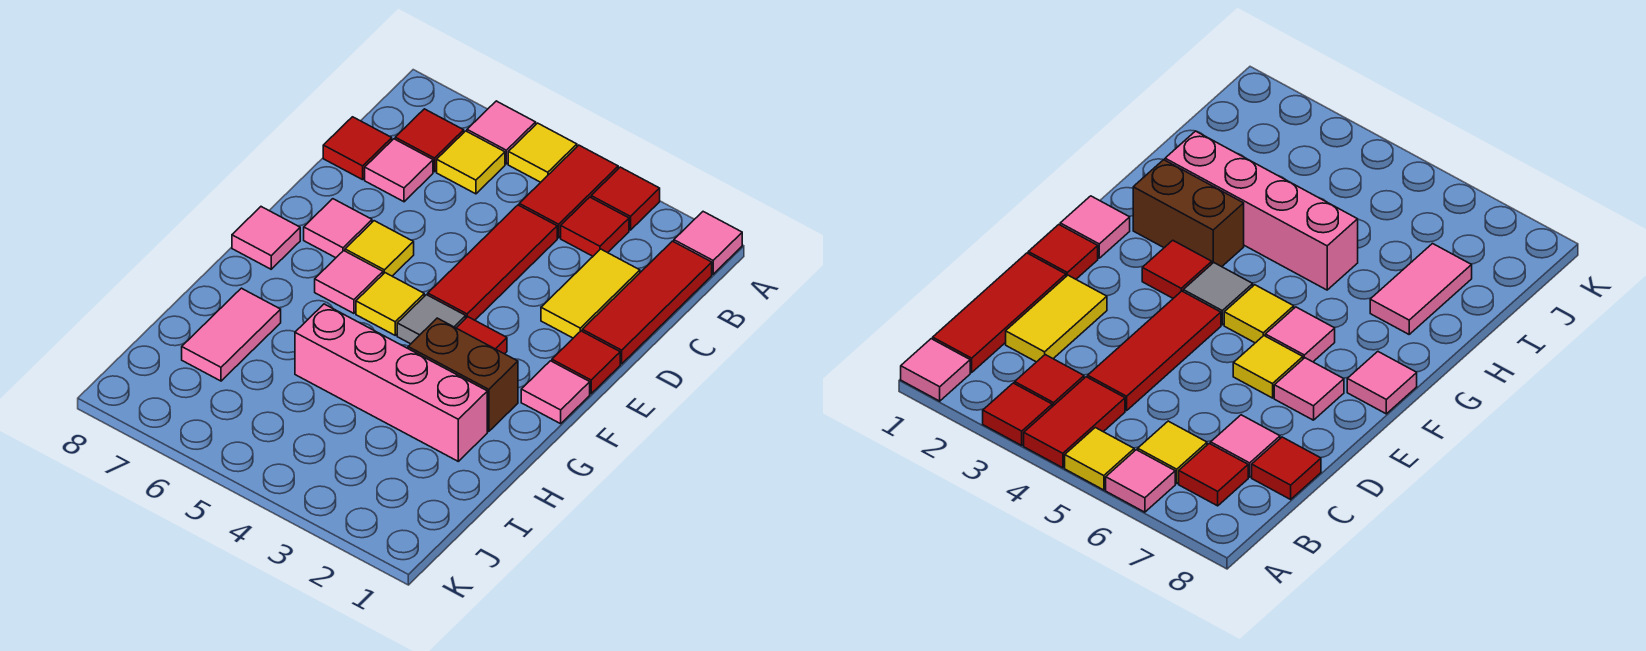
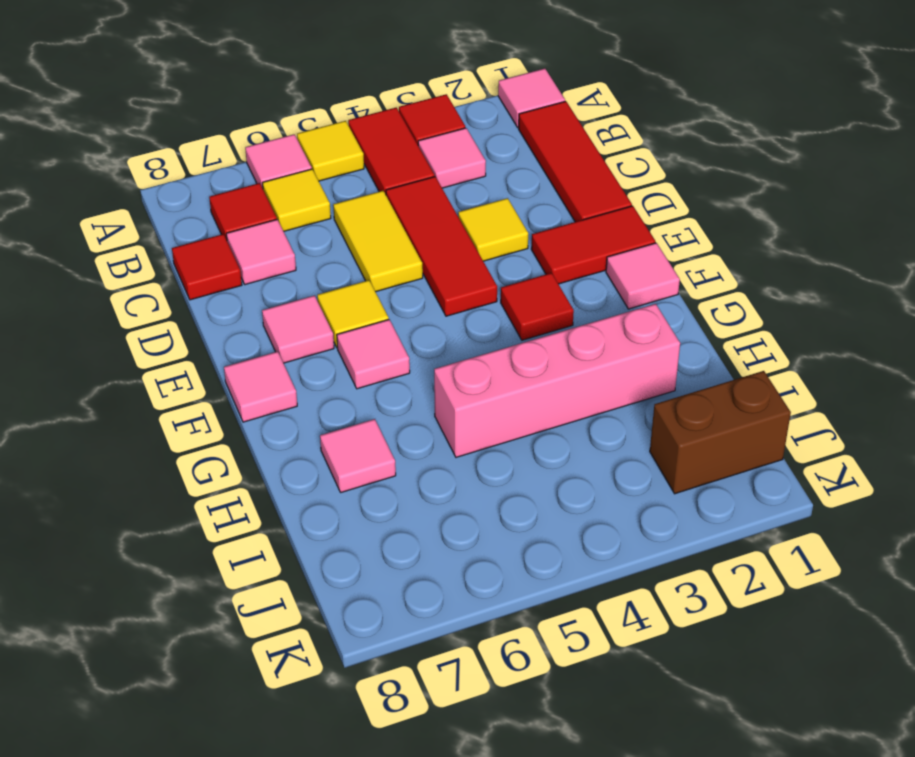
red tile B3 level 1 -> pink tile B3 level 1
yellow tile C2:D2 level 1 -> yellow tile C5:D5 level 1
red tile E1 level 1 -> red tile E1:E2 level 1
grey tile F4 level 1 -> none
yellow tile F5 level 1 -> yellow tile D3 level 1
brown brick G2:G3 level 1 -> brown brick J1:J2 level 1
pink tile H7:I7 level 1 -> pink tile H7 level 1

